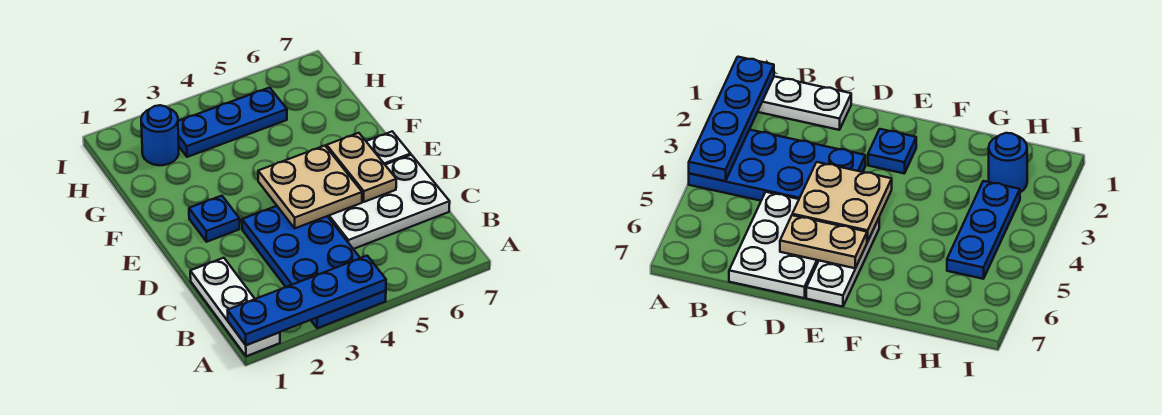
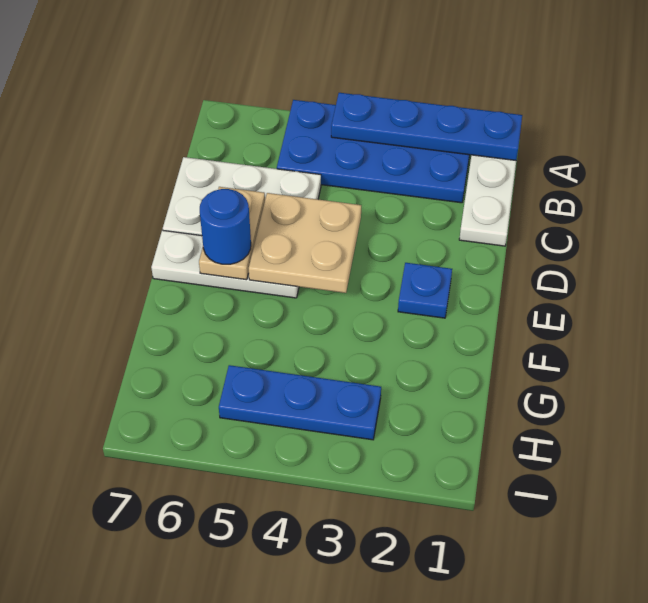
blue plate A3:D4 level 1 -> blue plate A2:B5 level 1
blue round brick H2 level 1 -> blue round brick E6 level 3

